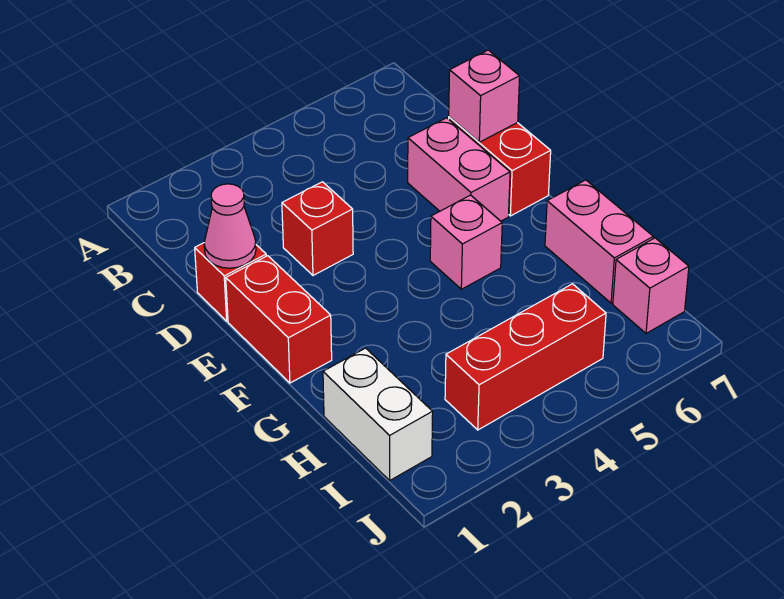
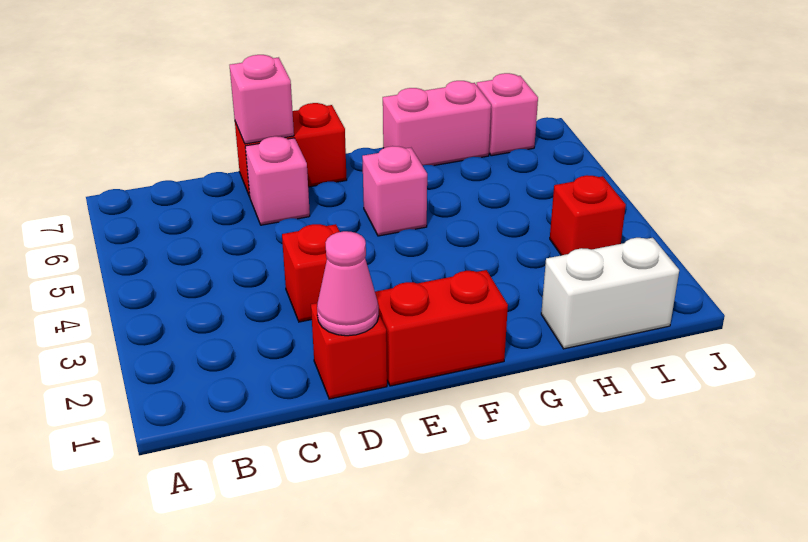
pink brick D6:E6 level 1 -> pink brick D6 level 1
red brick I3:I5 level 1 -> red brick I3 level 1

